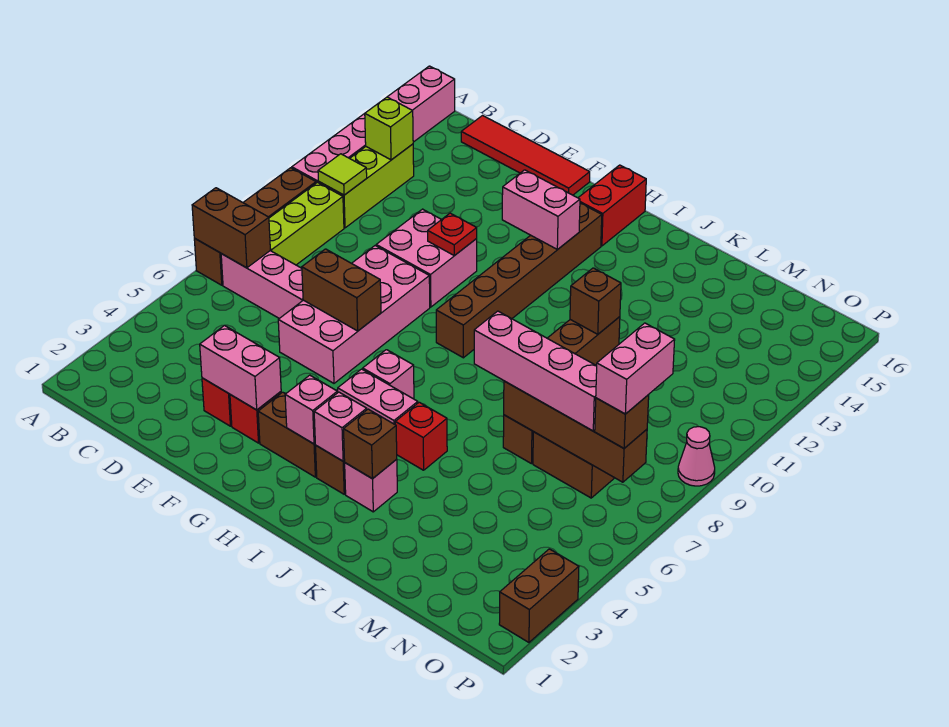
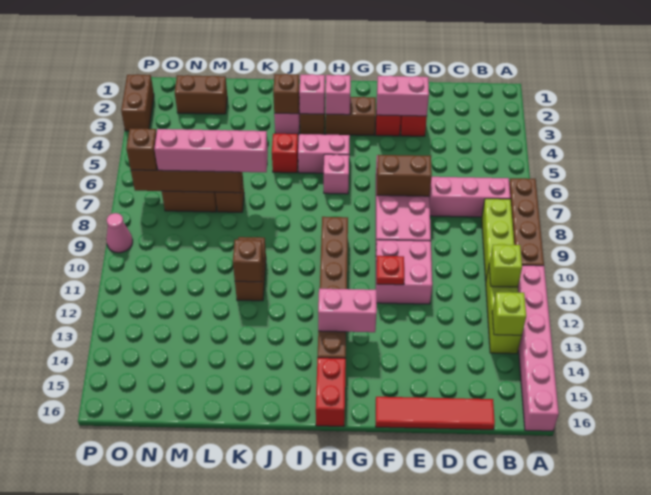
brown brick A7:B7 level 2 -> brown brick M2:N2 level 1
lime tile B11 level 2 -> lime brick B11 level 2
pink brick O7:O8 level 4 -> none

